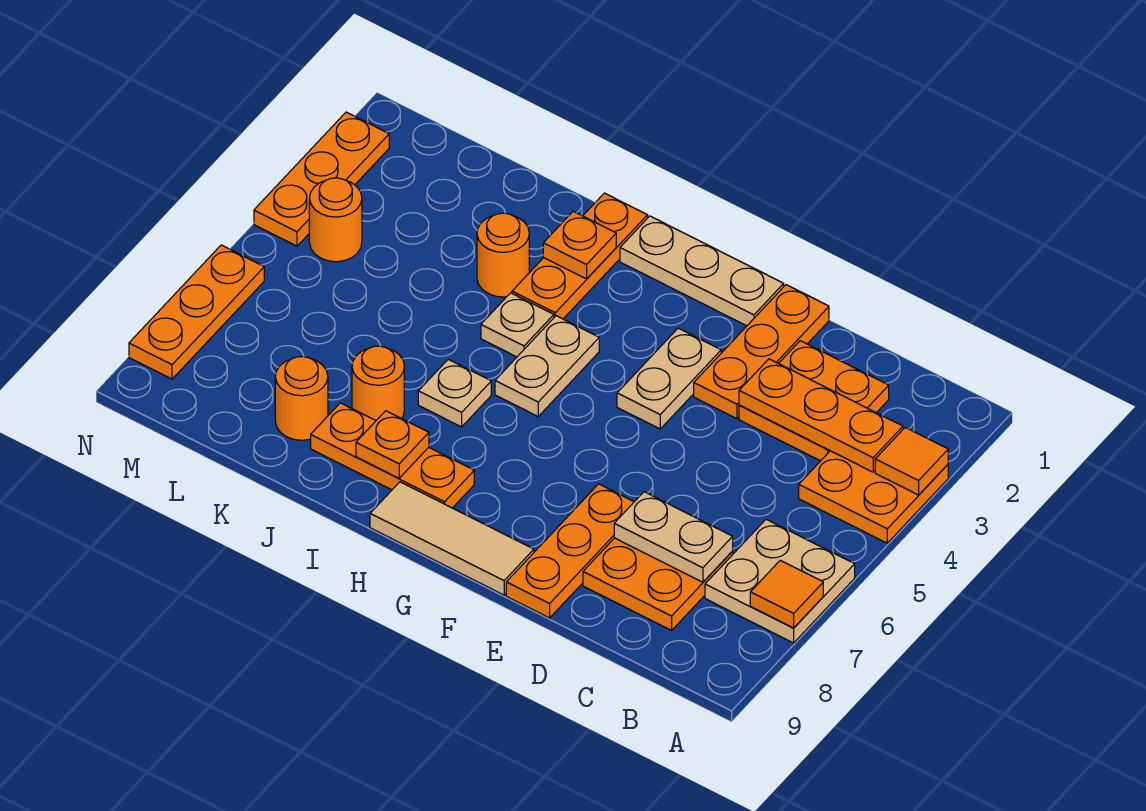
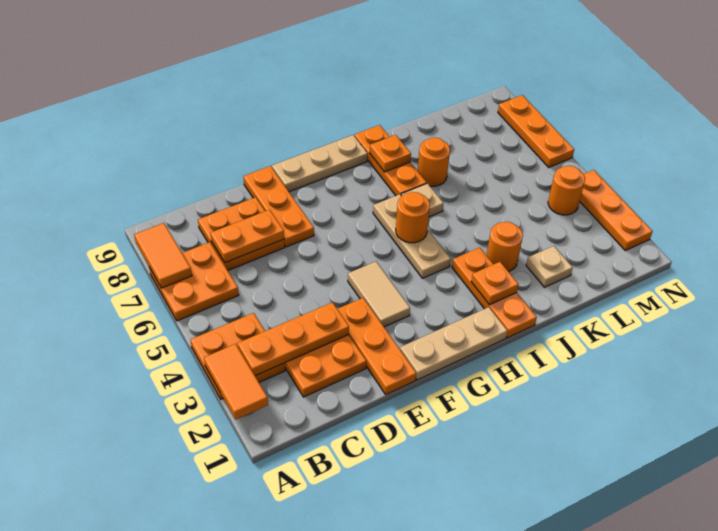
orange tile A3 level 2 -> orange tile A2:A3 level 2
tan plate A6:B7 level 1 -> orange plate A6:B7 level 1
orange tile A7 level 2 -> orange tile A7:A8 level 2
tan plate C7:D7 level 2 -> orange plate C7:D7 level 2
tan plate F3:F4 level 1 -> tan tile F3:F4 level 1
tan tile F9:H9 level 1 -> tan plate F9:H9 level 1
tan plate H4:H5 level 1 -> tan plate H4:H6 level 1
orange plate H8:J8 level 1 -> orange plate I7:I9 level 1
tan plate I4 level 1 -> tan plate K2 level 1
orange round brick K8 level 1 -> orange round brick H5 level 2

